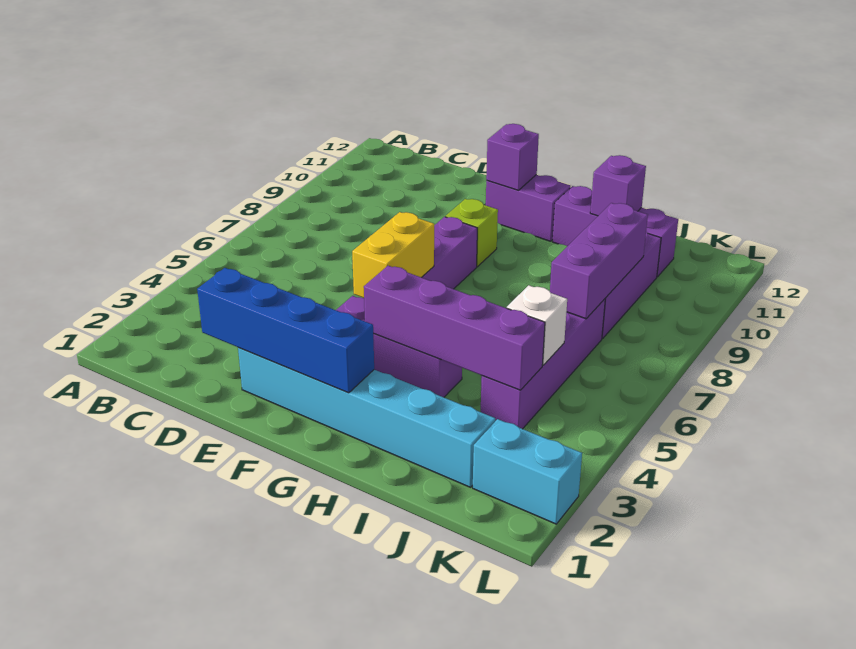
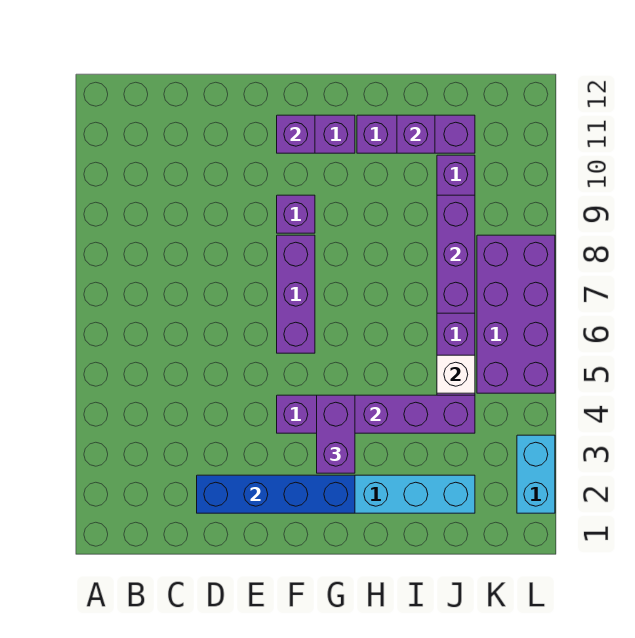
yellow brick F5:F6 level 2 -> none
lime brick F9 level 1 -> purple brick F9 level 1
none -> purple brick G3:G4 level 3
cyan brick K2:L2 level 1 -> cyan brick L2:L3 level 1
none -> purple brick K5:L8 level 1

